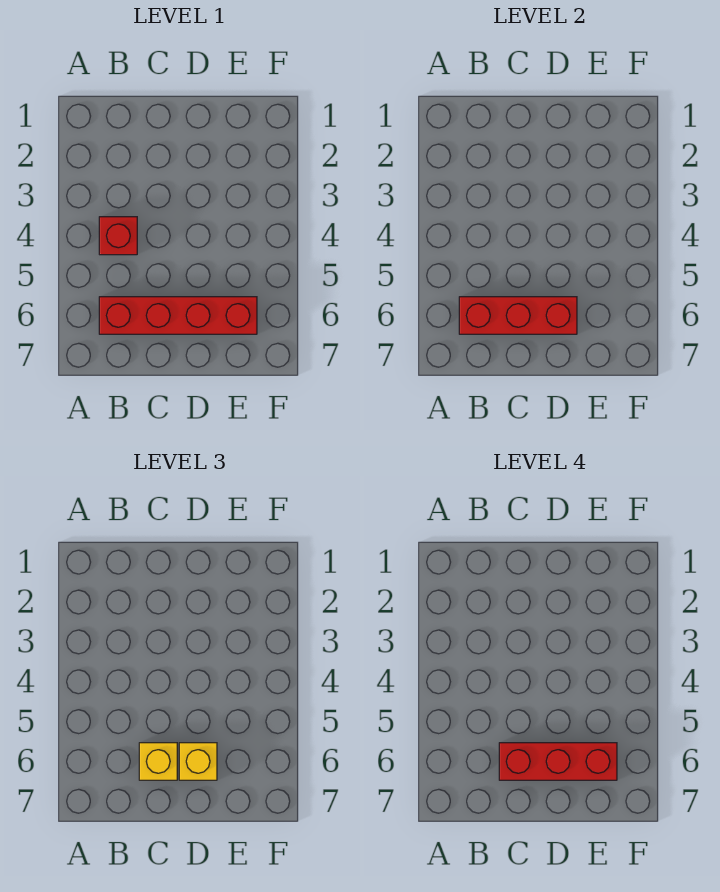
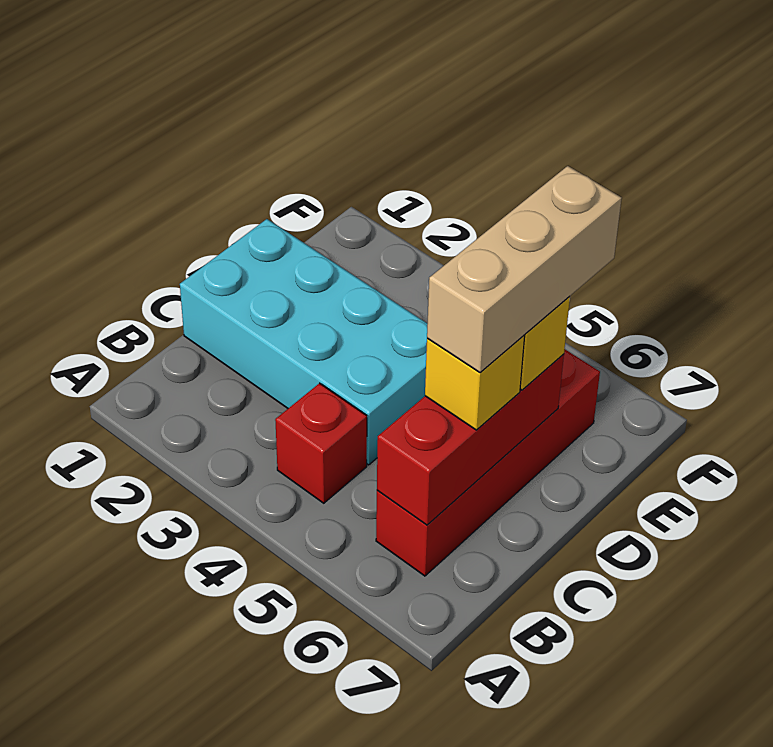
none -> cyan brick C1:D4 level 1
red brick C6:E6 level 4 -> tan brick C6:E6 level 4

